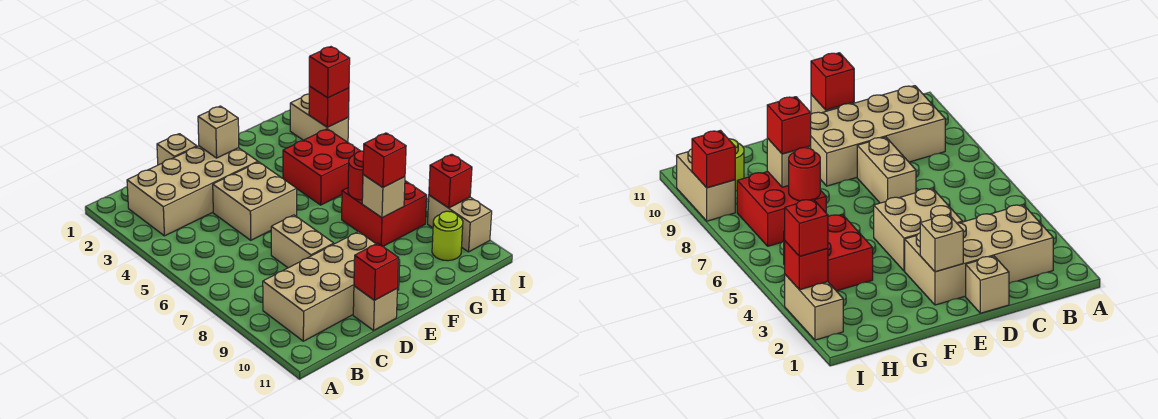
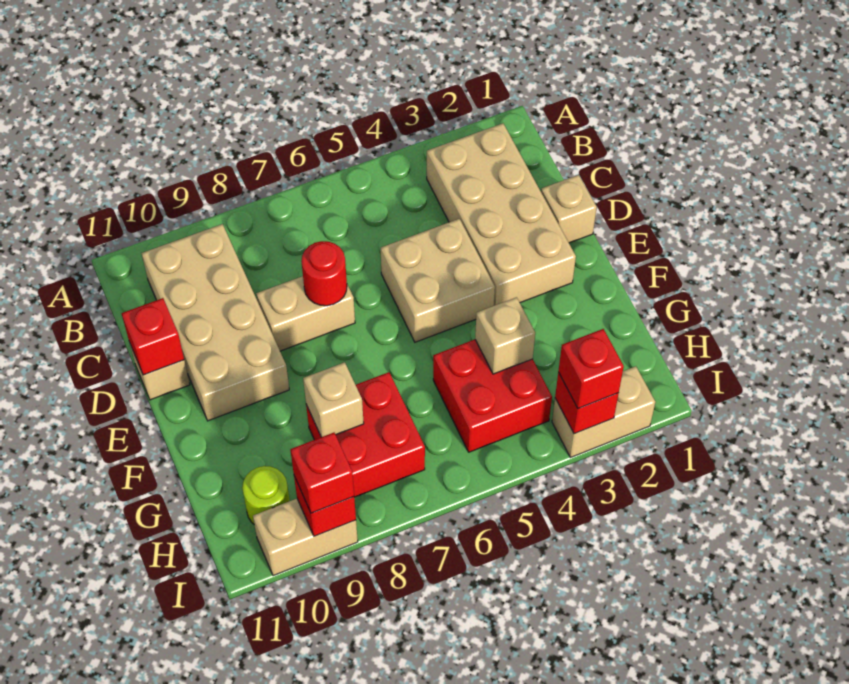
tan brick E2 level 2 -> tan brick G4 level 2
red round brick G7 level 2 -> red round brick D7 level 2
red brick G8 level 3 -> red brick I9 level 3

